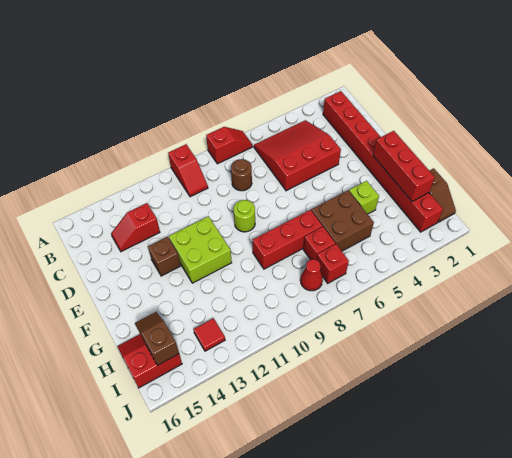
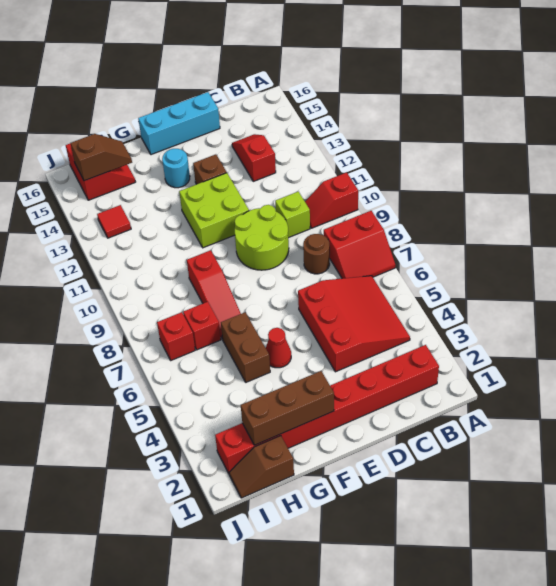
red slope A7:A8 level 1 top 8 -> red slope A7:B8 level 1 top 8
none -> cyan brick D16:F16 level 1
lime round brick E9 level 1 -> lime round brick D9:E10 level 1
red brick F2:H2 level 2 -> brown brick F2:H2 level 2
none -> cyan round brick F14 level 1
lime brick G4 level 1 -> lime brick C10 level 1
brown brick G5:H6 level 1 -> brown brick G5:G6 level 1
red brick G7:G9 level 1 -> red slope G7:G9 level 1 top 9
red cone I8 level 1 -> red cone F5 level 1

